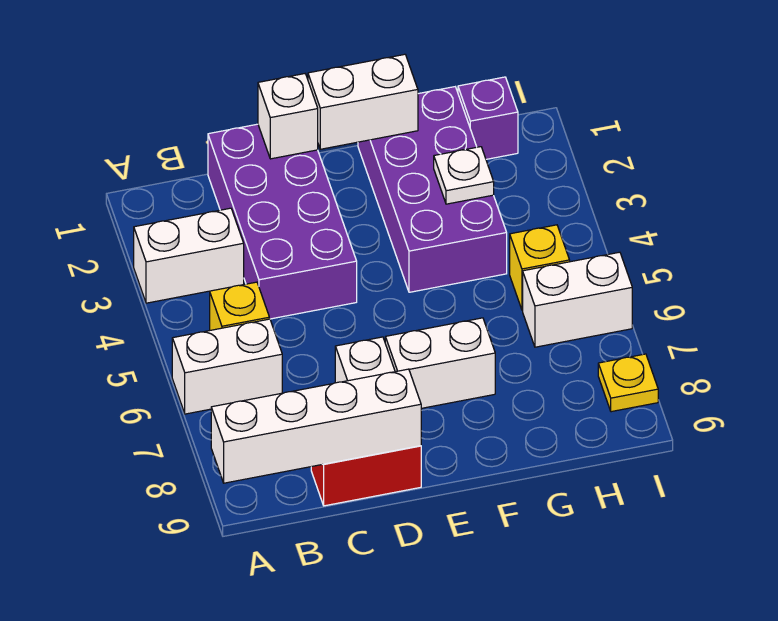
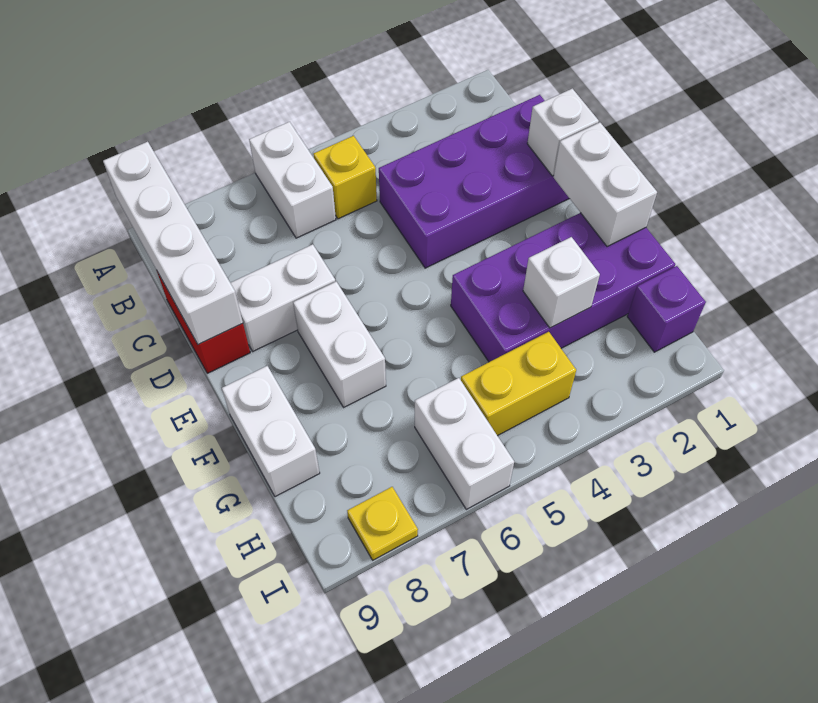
white brick A3:B3 level 1 -> white brick F9:G9 level 1
white plate G3 level 2 -> white brick G3 level 2
yellow brick H5 level 1 -> yellow brick H4:H5 level 1

